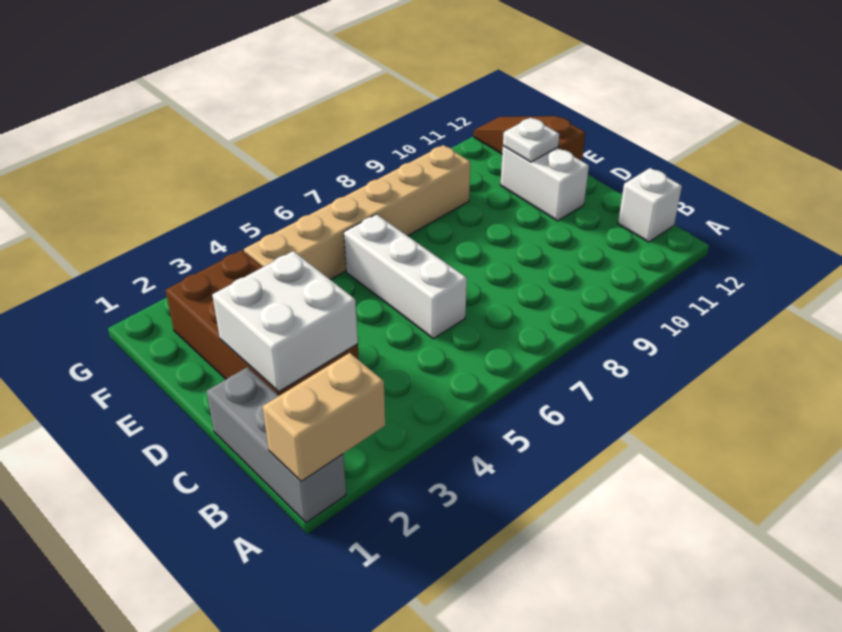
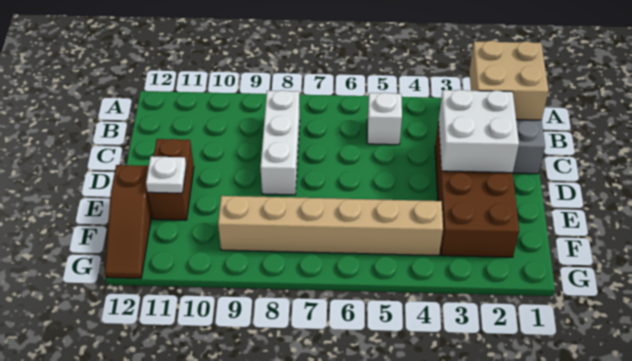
tan brick A1:A2 level 2 -> tan brick A1:B2 level 2
white brick B12 level 1 -> white brick B5 level 1
white brick C6:E6 level 1 -> white brick B8:D8 level 1
white brick D11:E11 level 1 -> brown brick D11:E11 level 1

